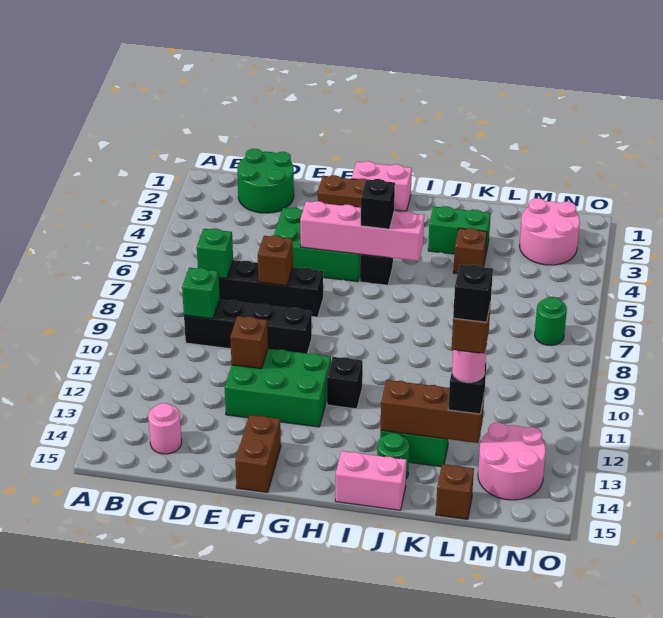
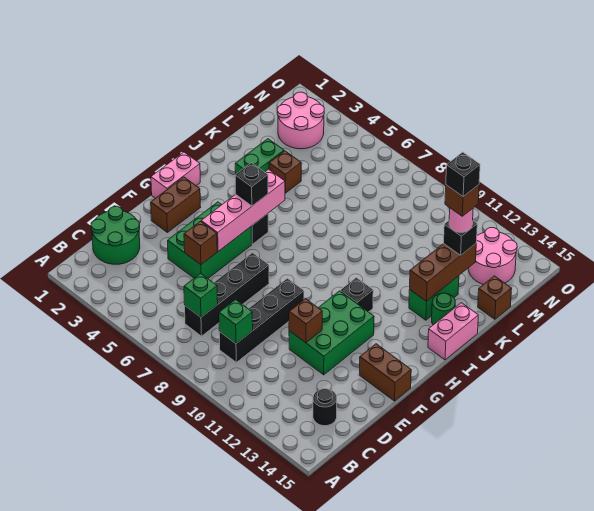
pink round brick C14 level 1 -> black round brick C14 level 1
brown brick E7 level 2 -> brown brick E5 level 2
green round brick N7 level 1 -> none

